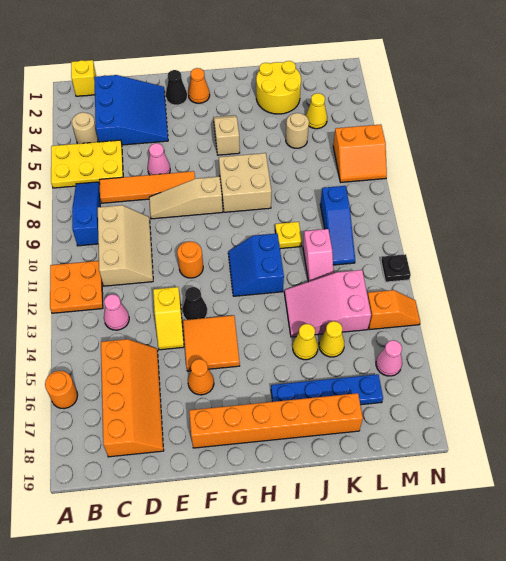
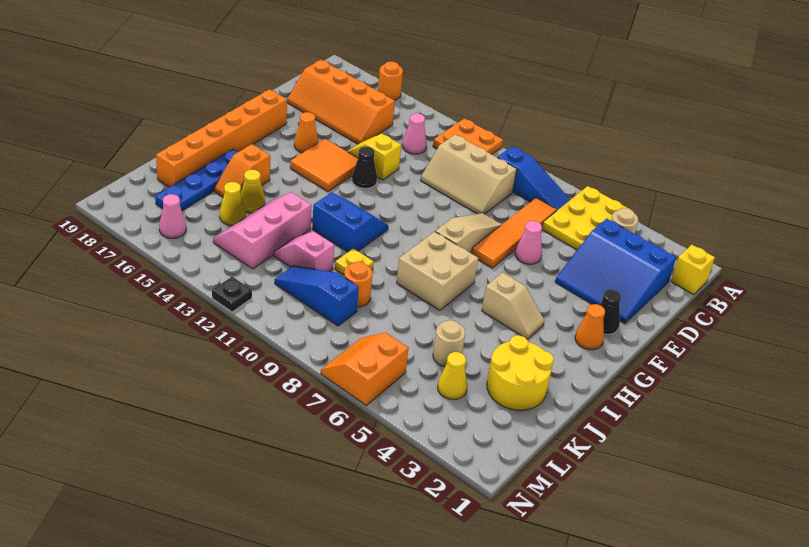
orange round brick F11 level 1 -> orange round brick K9 level 1
pink slope J13:L14 level 1 top L -> pink slope J13:L14 level 1 top 13
orange slope M14:N14 level 1 top M -> orange slope I16:J16 level 1 top I

